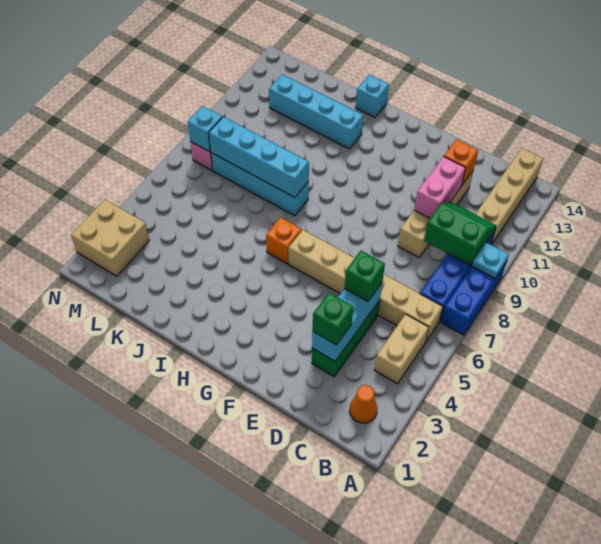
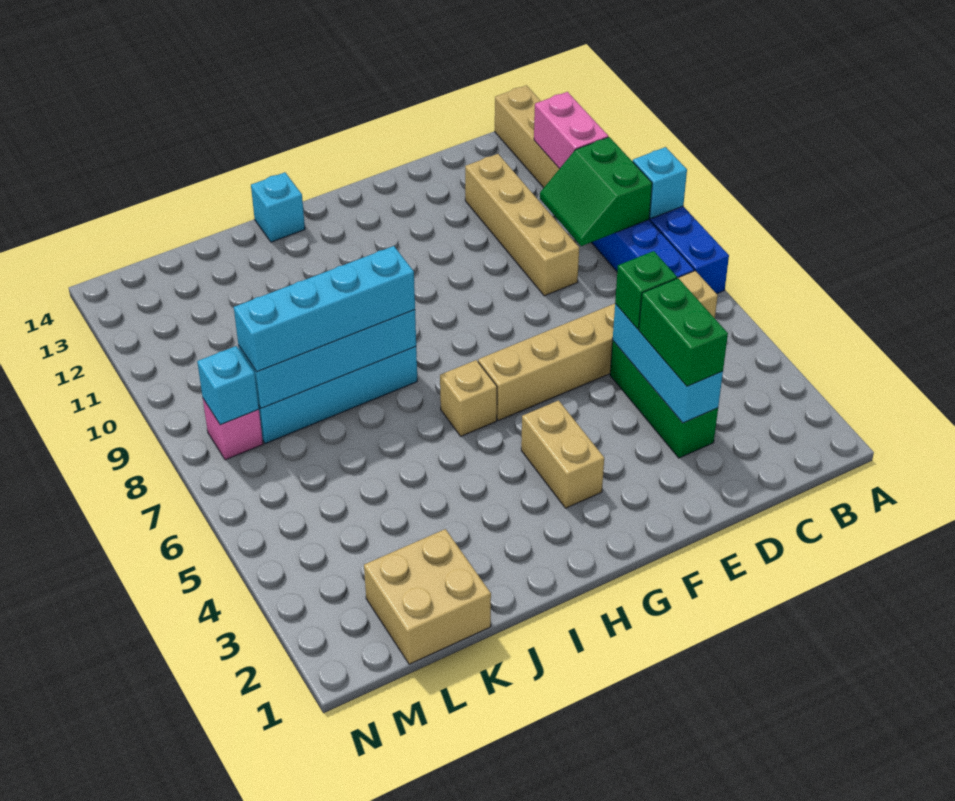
cyan plate A9 level 2 -> cyan brick A9 level 2
orange cone B2 level 1 -> none
tan brick B4:B5 level 1 -> tan brick G3:G4 level 1
green slope B9:C10 level 2 top 9 -> green slope B9:C10 level 2 top B
green brick D3 level 3 -> green brick D3:D4 level 3
pink brick D10:D11 level 2 -> pink brick B11:B12 level 2
orange brick D12 level 2 -> none
orange brick H6 level 1 -> tan brick H6 level 1
cyan brick I12:L12 level 1 -> cyan brick I8:L8 level 3
tan brick M2:N3 level 1 -> tan brick K1:L2 level 1

